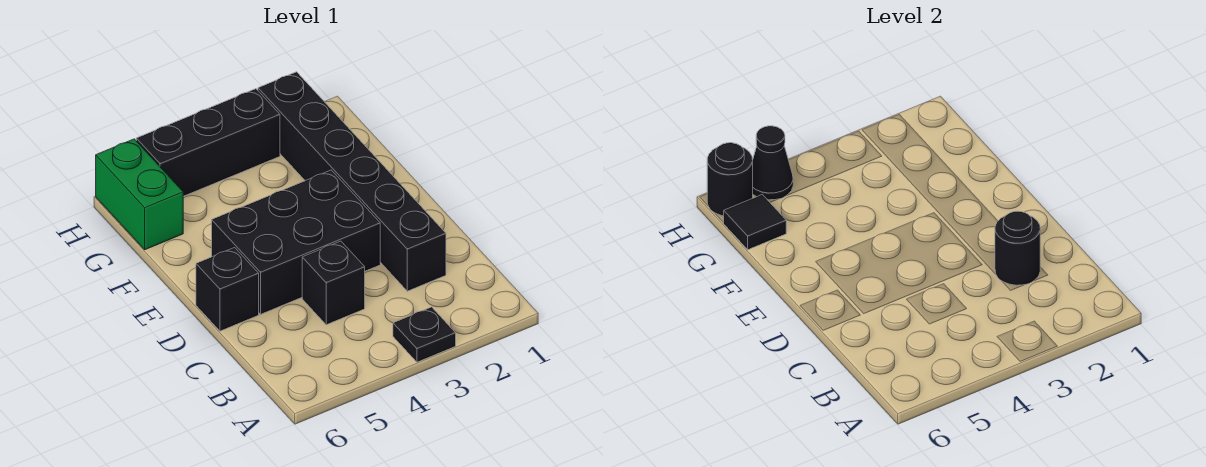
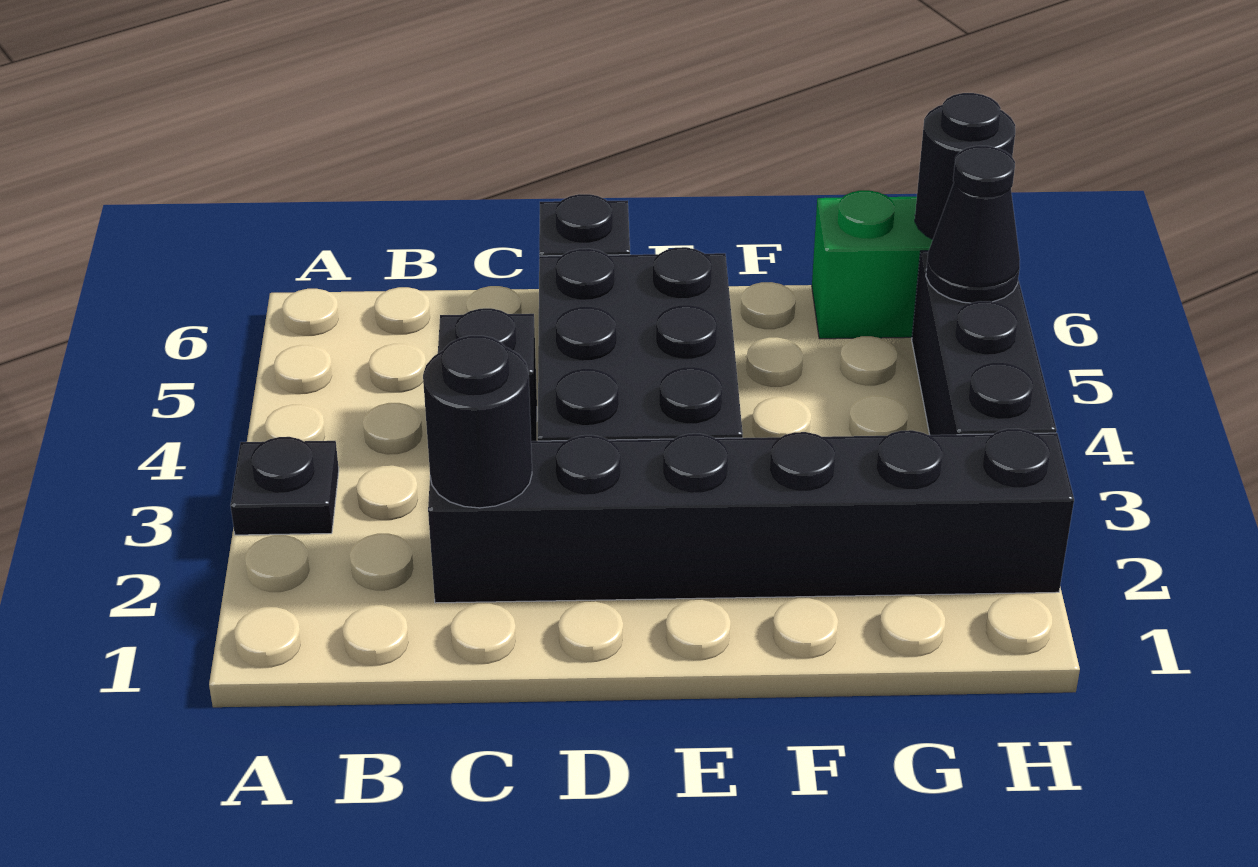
black tile G6 level 2 -> none

